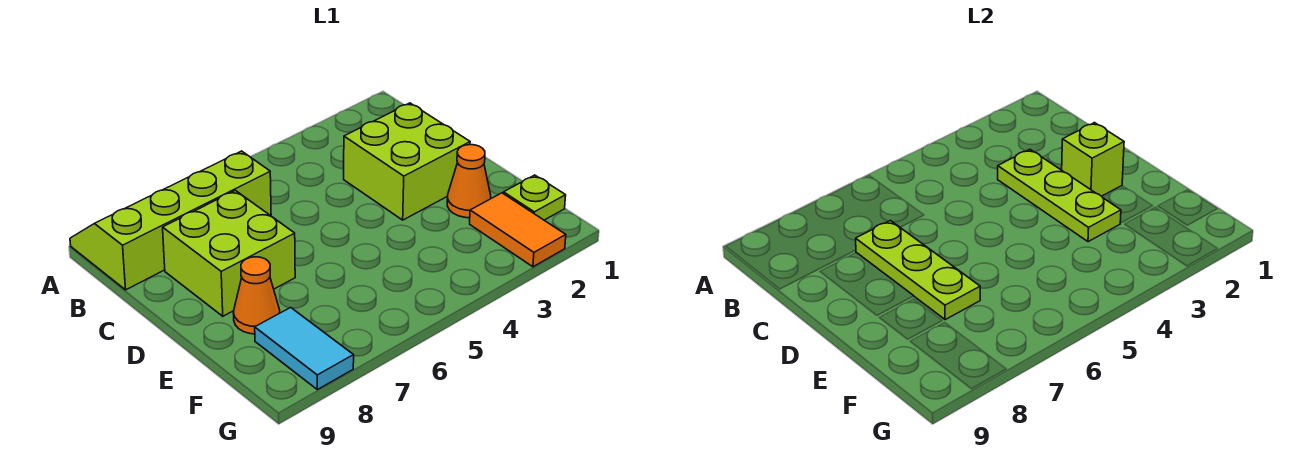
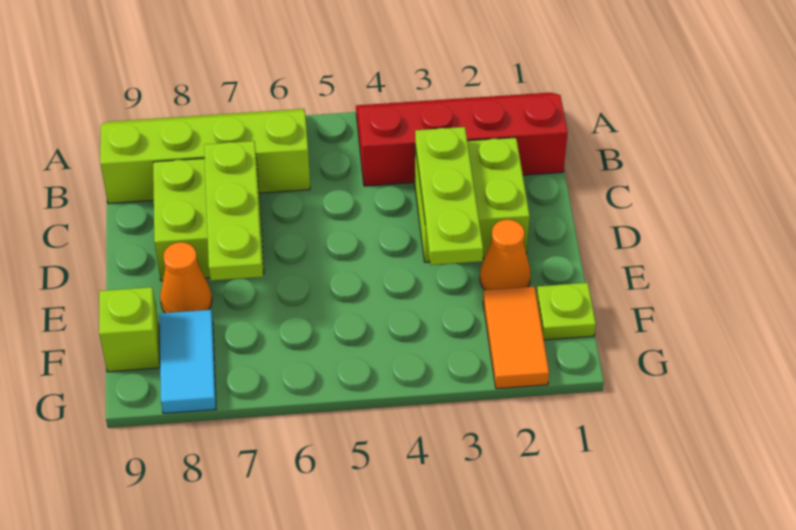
none -> red slope A1:B4 level 1 top B
lime brick D2 level 2 -> lime brick F9 level 1

